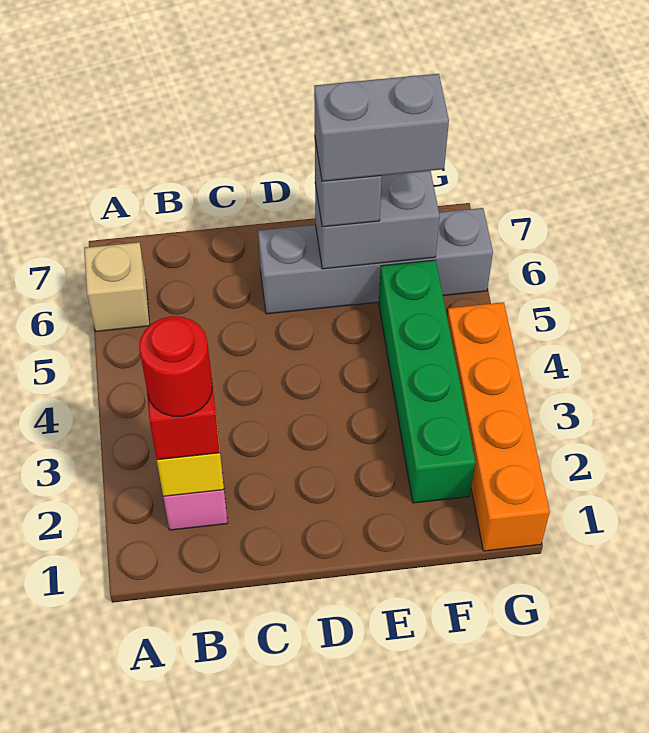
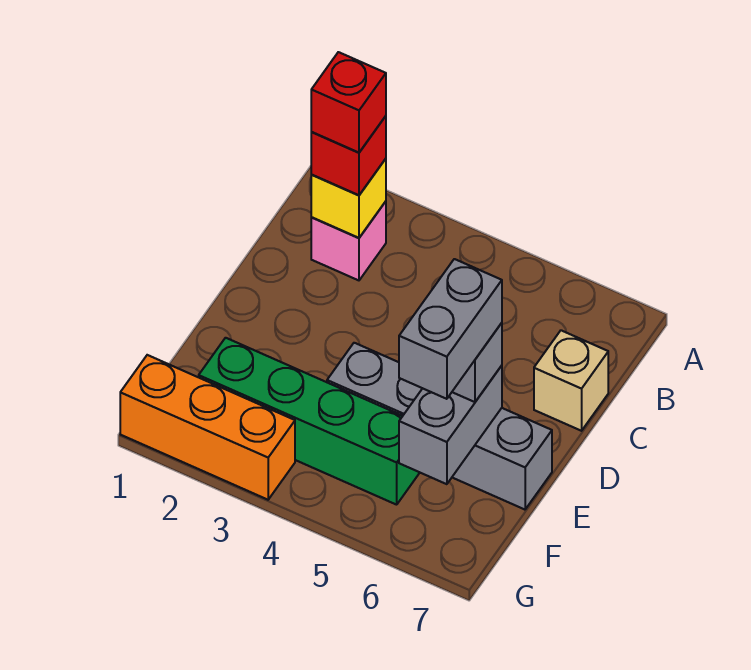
tan brick A6 level 1 -> tan brick C7 level 1
red round brick B2 level 4 -> red brick B2 level 4
grey brick D6:G6 level 1 -> grey brick E4:E7 level 1
orange brick G1:G4 level 1 -> orange brick G1:G3 level 1

